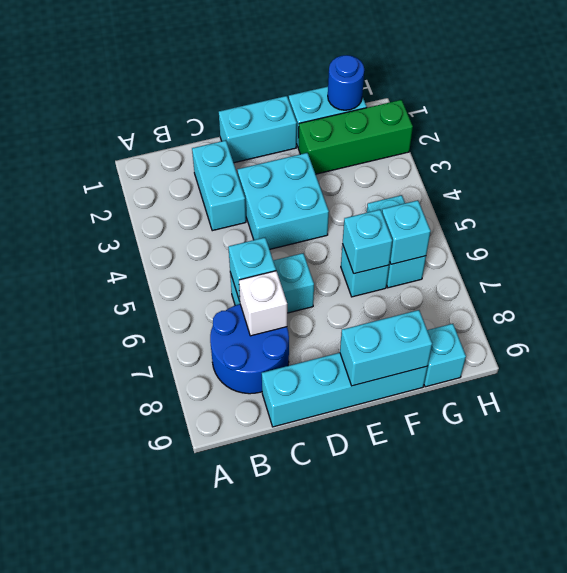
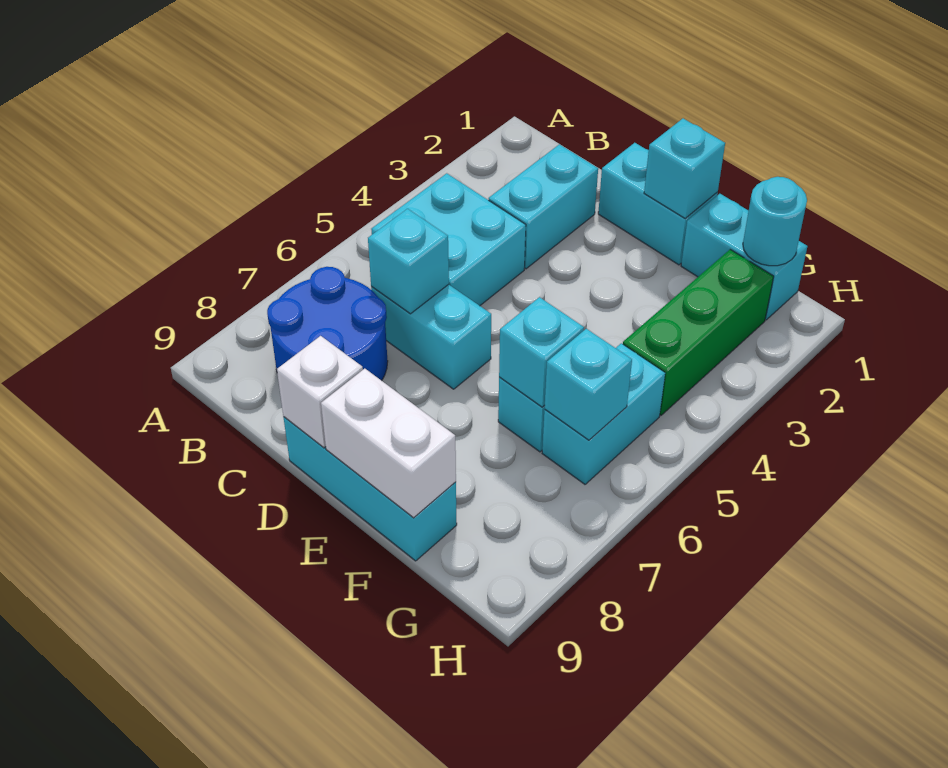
white brick C7 level 2 -> white brick D9 level 2
cyan brick C9:F9 level 1 -> cyan brick D9:F9 level 1
cyan brick D3:E4 level 1 -> cyan brick B4:C5 level 1
cyan brick E9:F9 level 2 -> white brick E9:F9 level 2
green brick F2:H2 level 1 -> green brick G2:G4 level 1
blue round brick G1 level 2 -> cyan round brick G1 level 2
cyan brick G9 level 1 -> cyan brick E1 level 2

